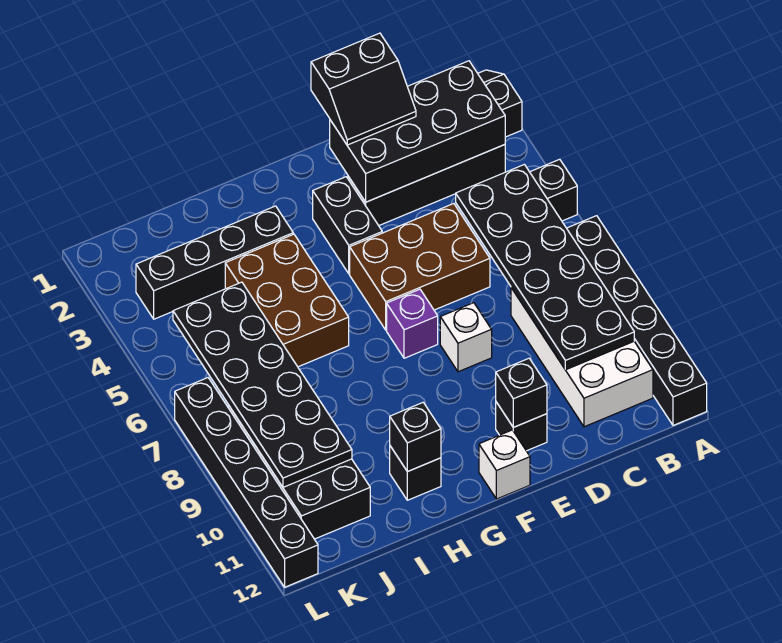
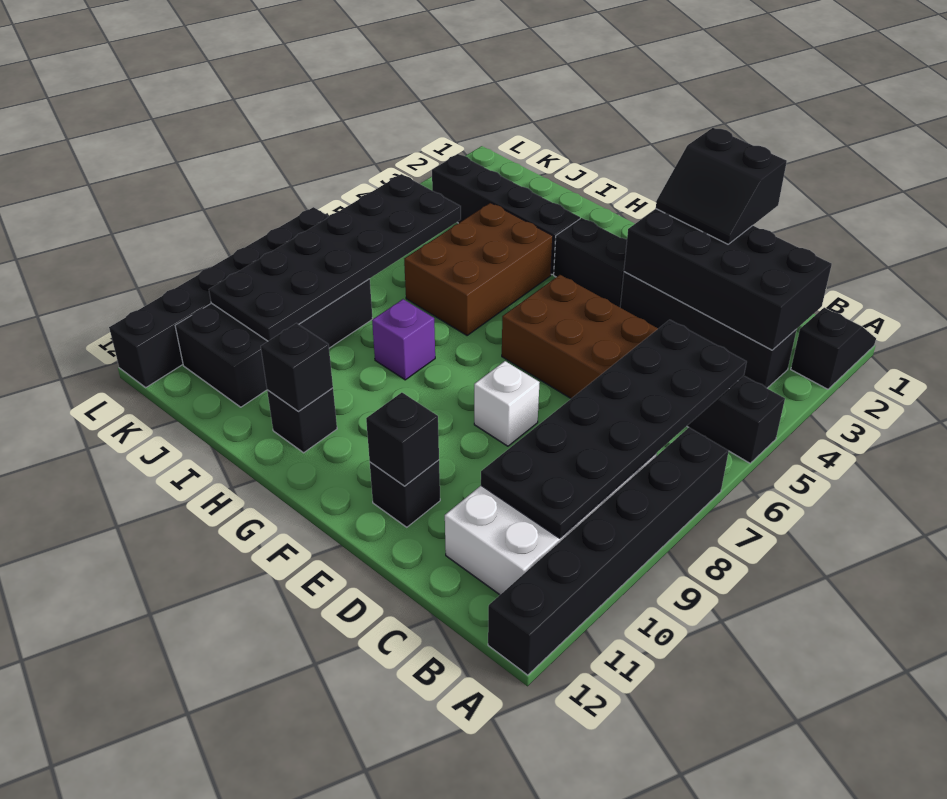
black brick F3:F4 level 1 -> black brick F3:G3 level 1
purple brick F7 level 1 -> purple brick H8 level 1
white brick F12 level 1 -> none

